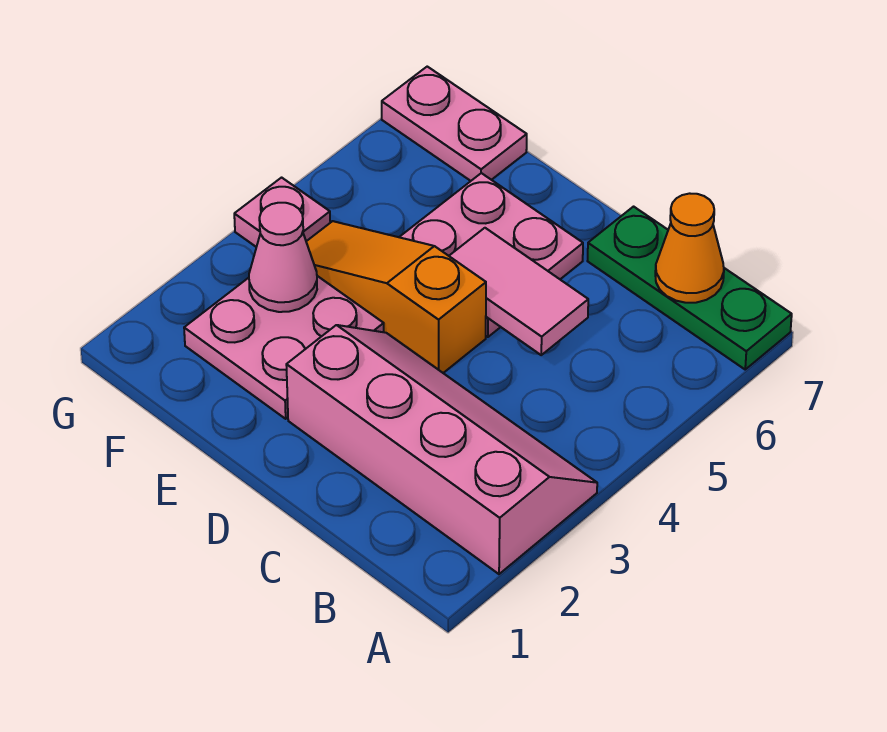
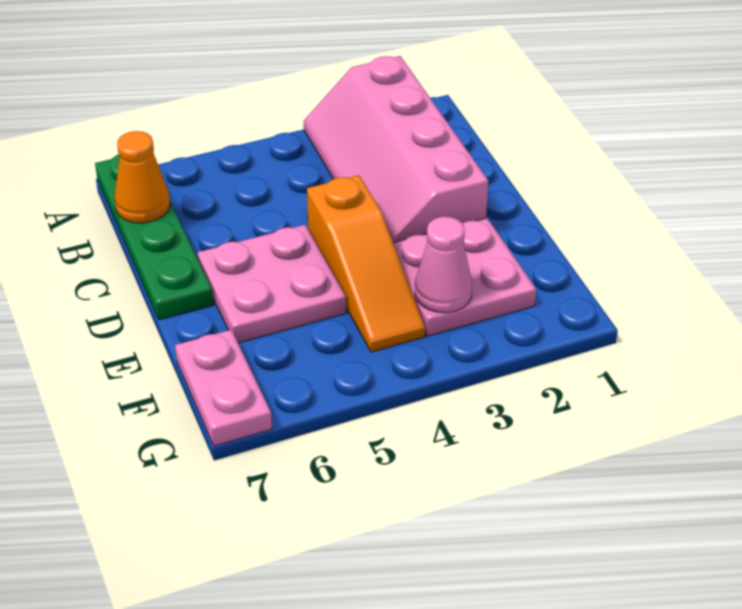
green plate A7:C7 level 1 -> green plate A7:D7 level 1
pink tile C5:D5 level 2 -> none
pink plate G4 level 1 -> none

